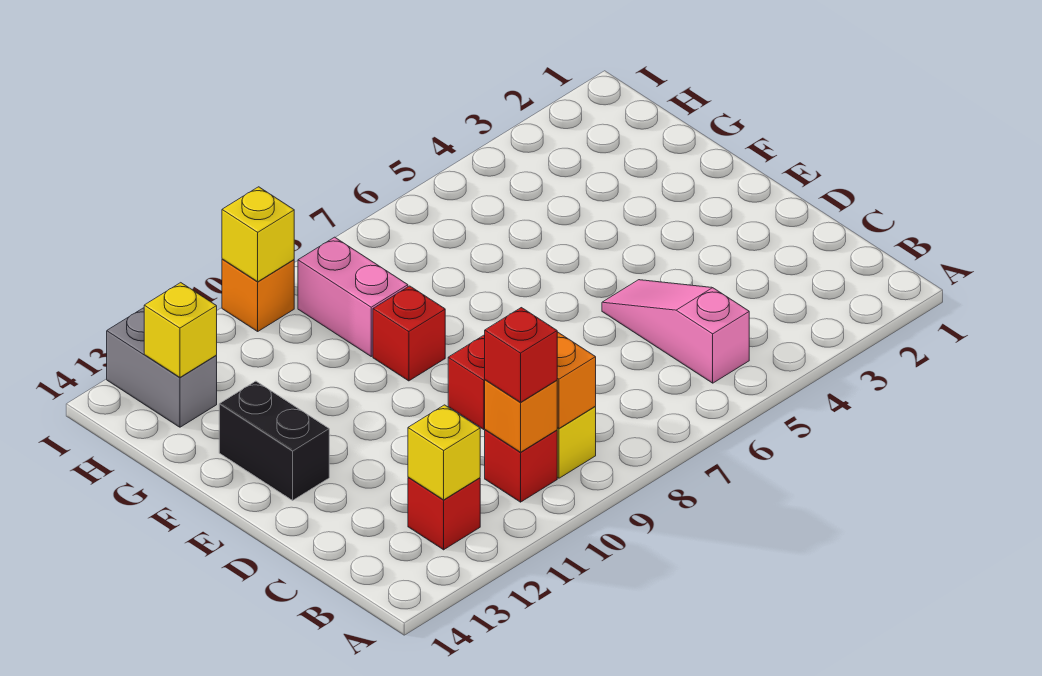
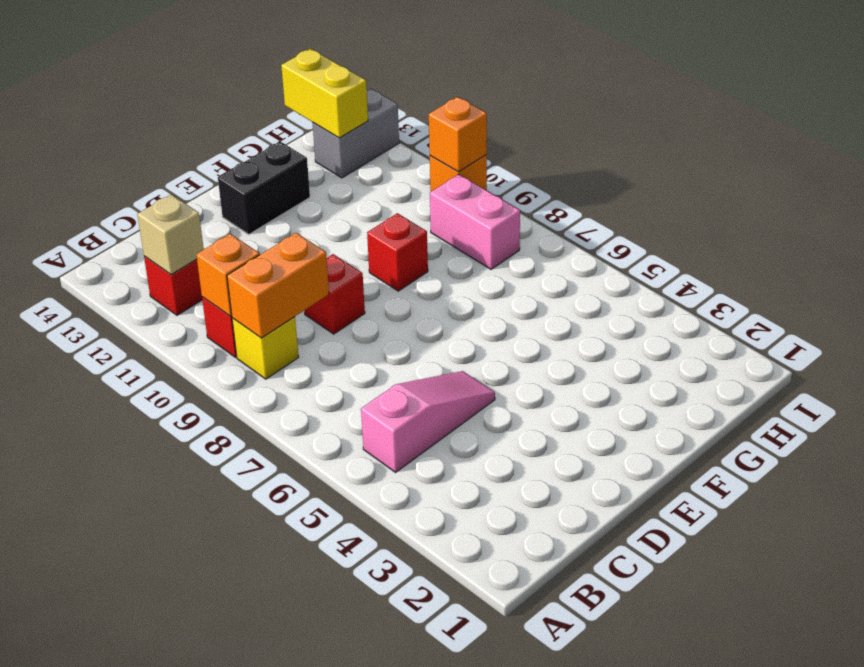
red brick B10 level 3 -> none
yellow brick B12 level 2 -> tan brick B12 level 2
pink brick G9:H9 level 1 -> pink brick H8:H9 level 1
yellow brick H13 level 2 -> yellow brick H13:H14 level 2
yellow brick I10 level 2 -> orange brick I10 level 2

